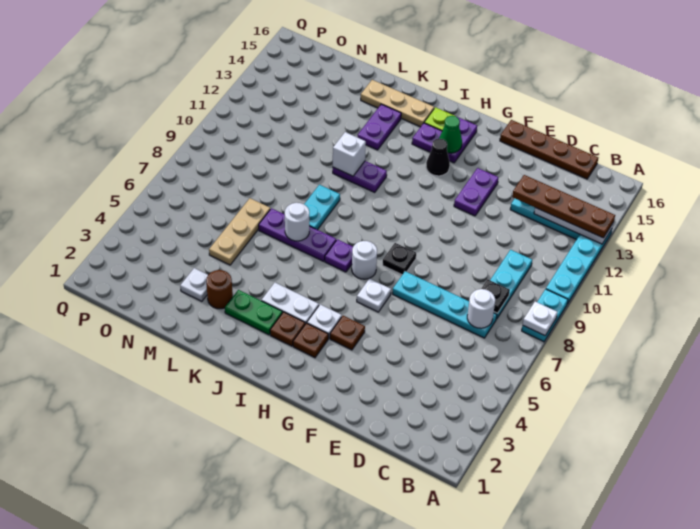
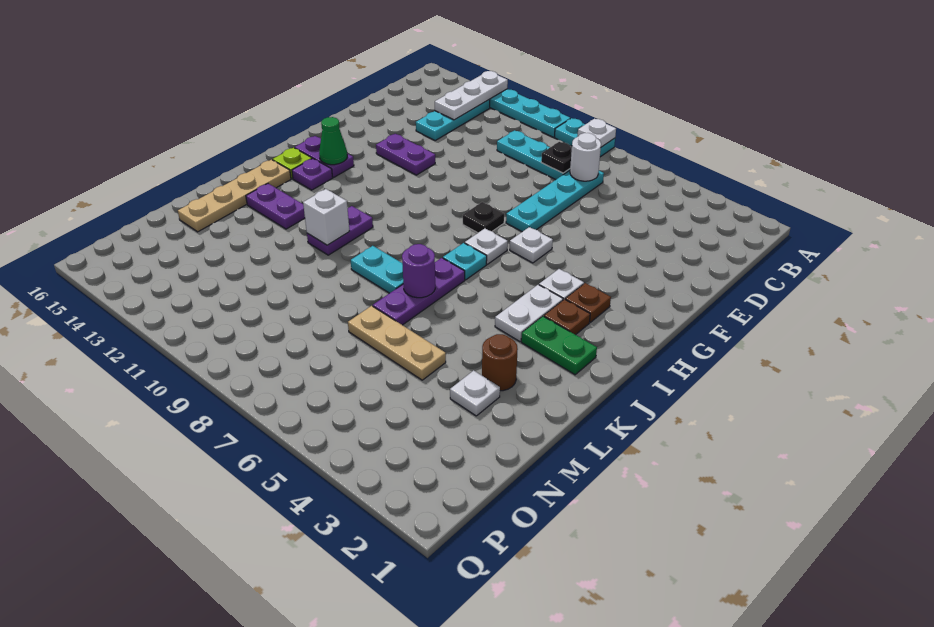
brown plate A13:D13 level 3 -> none
brown plate C16:F16 level 1 -> none
brown plate G4 level 1 -> none
white round brick H7 level 1 -> white plate H7 level 1
black cone H13 level 1 -> none
purple plate I7 level 1 -> cyan plate I7 level 1
green plate J3:K3 level 1 -> green plate J2:J3 level 1
tan plate J15:L15 level 1 -> tan plate J15:M15 level 1
white round brick K7 level 2 -> purple round brick K7 level 2

